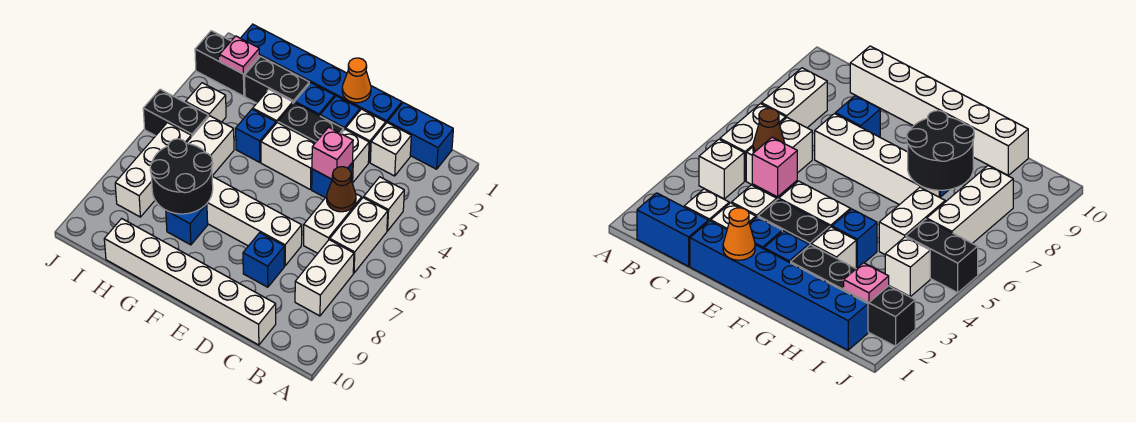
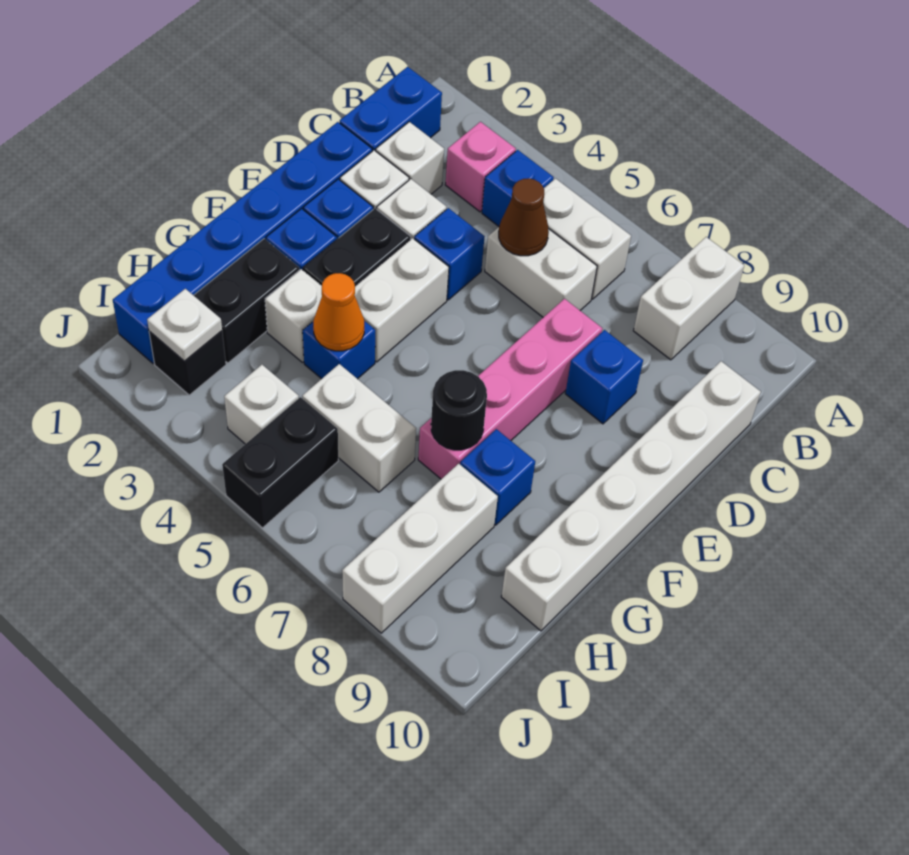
white brick B4 level 1 -> blue brick B4 level 1
white brick B7:B8 level 1 -> white brick A8:B8 level 1
pink brick D4 level 2 -> pink brick B3 level 1
white brick D7:G7 level 1 -> pink brick D7:G7 level 1
orange cone E1 level 2 -> orange cone G4 level 2
black round brick G7:H8 level 2 -> black round brick G7 level 2
black brick I2:J2 level 1 -> black brick I2 level 1
pink plate I2 level 2 -> white plate I2 level 2
white brick I6:I8 level 1 -> white brick H8:J8 level 1

